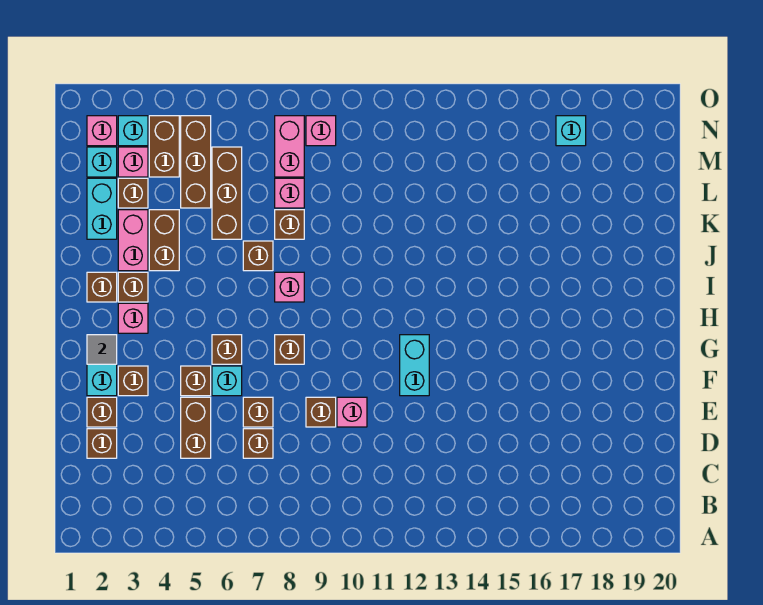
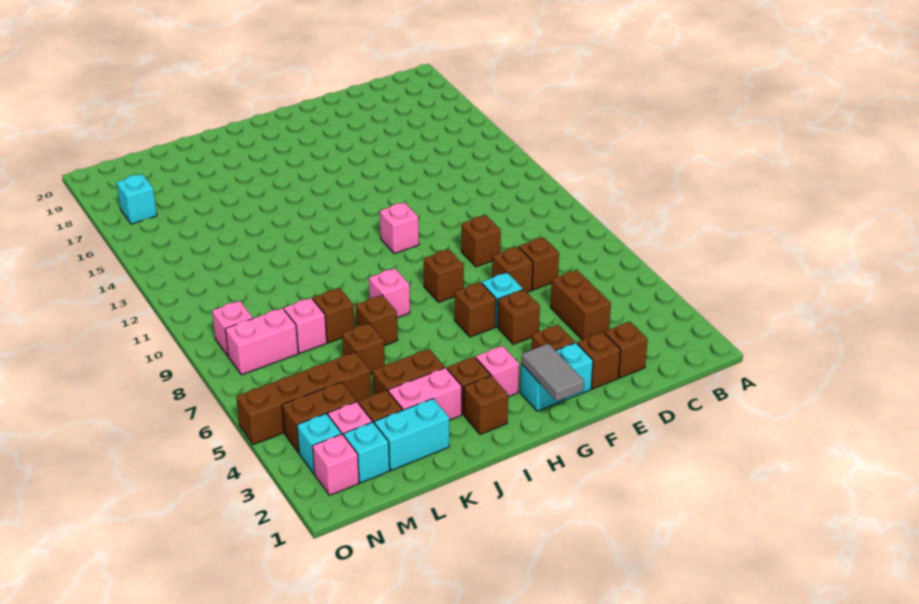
brown brick D5:E5 level 1 -> brown brick D4:D5 level 1
pink brick E10 level 1 -> pink brick G11 level 1
cyan brick F12:G12 level 1 -> none
grey tile G2 level 2 -> grey tile G1:G2 level 2
brown brick K6:M6 level 1 -> brown brick K6 level 1
brown brick L5:N5 level 1 -> brown brick L5:O5 level 1

